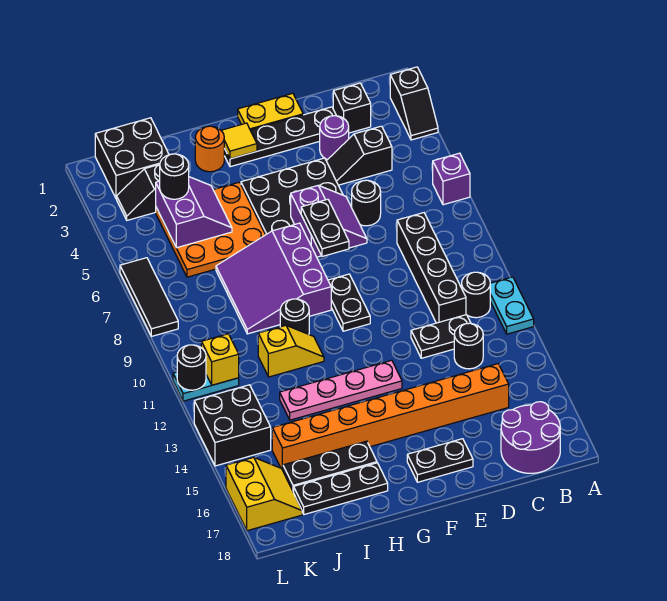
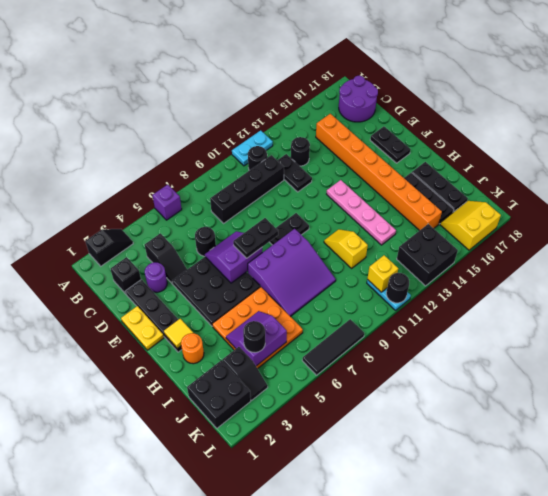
black round brick H10 level 1 -> none

